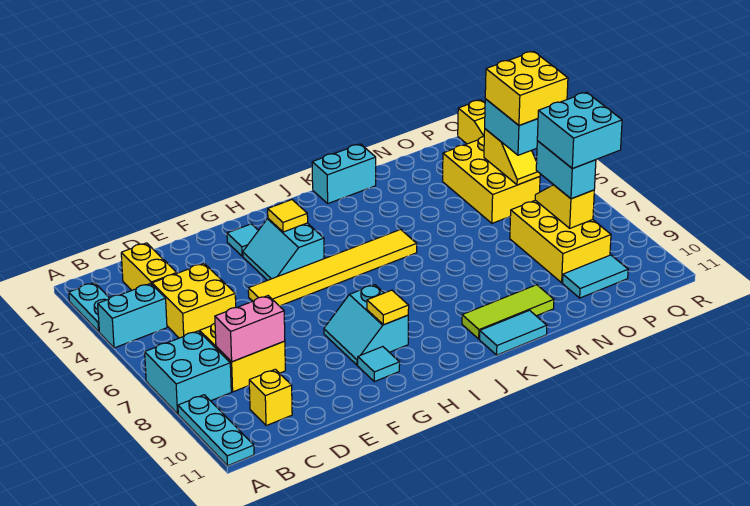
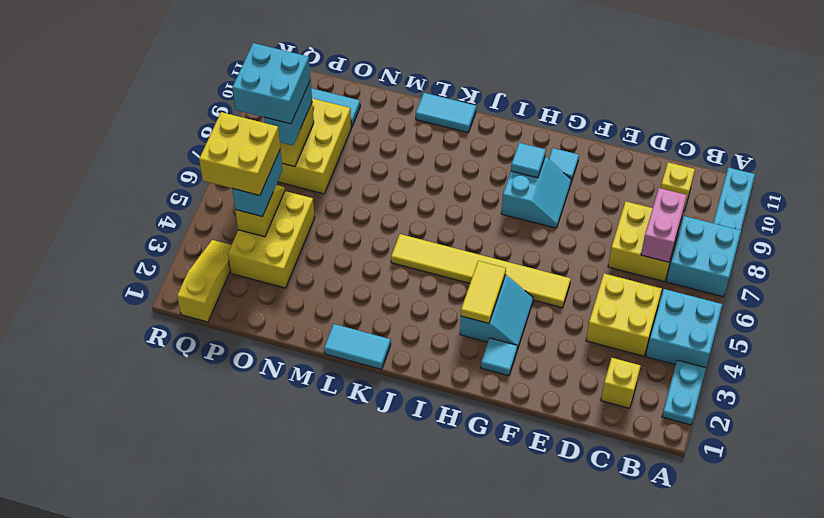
cyan brick A4:B4 level 1 -> cyan brick A4:B5 level 1
yellow brick C2:C3 level 1 -> yellow brick C2 level 1
pink brick C8:D8 level 2 -> pink brick C7:C8 level 2
yellow tile H3 level 2 -> yellow tile H3:H4 level 2
yellow tile H9 level 2 -> cyan tile H9 level 2
cyan brick K1:L1 level 1 -> cyan tile K1:L1 level 1
lime tile K10:M10 level 1 -> none

